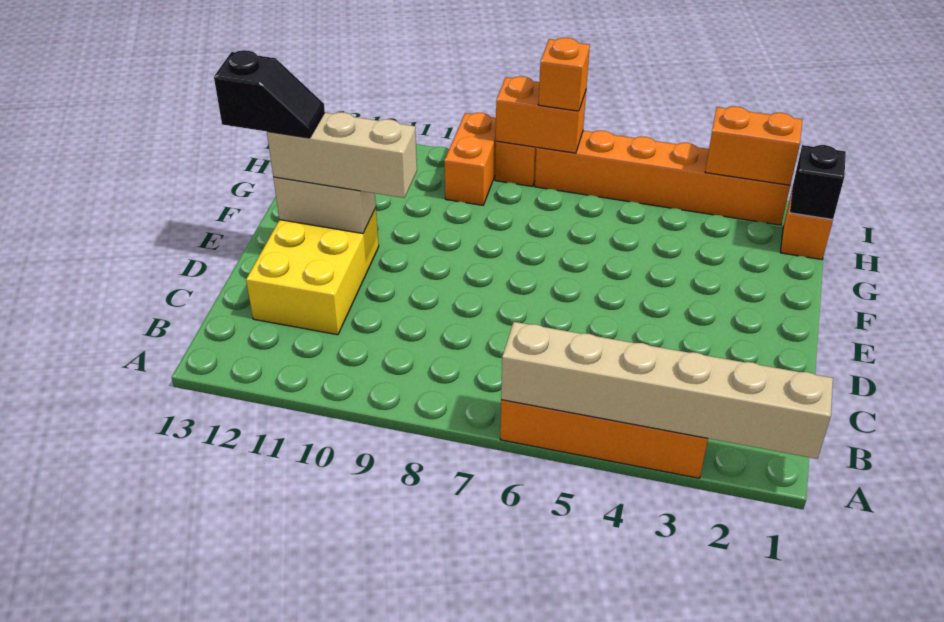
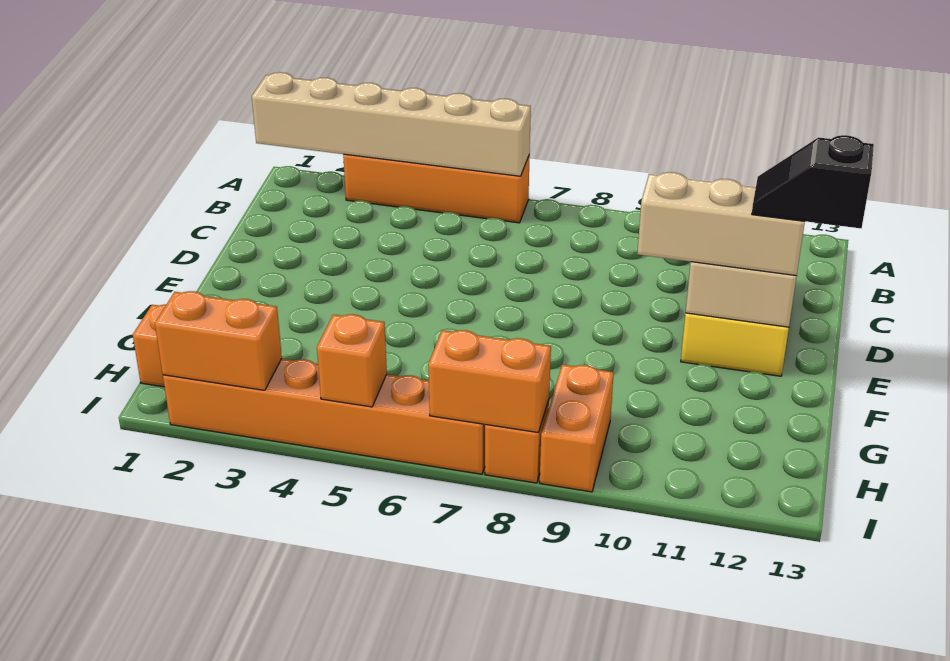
black brick H1 level 2 -> none
orange brick I7 level 3 -> orange brick I5 level 2

